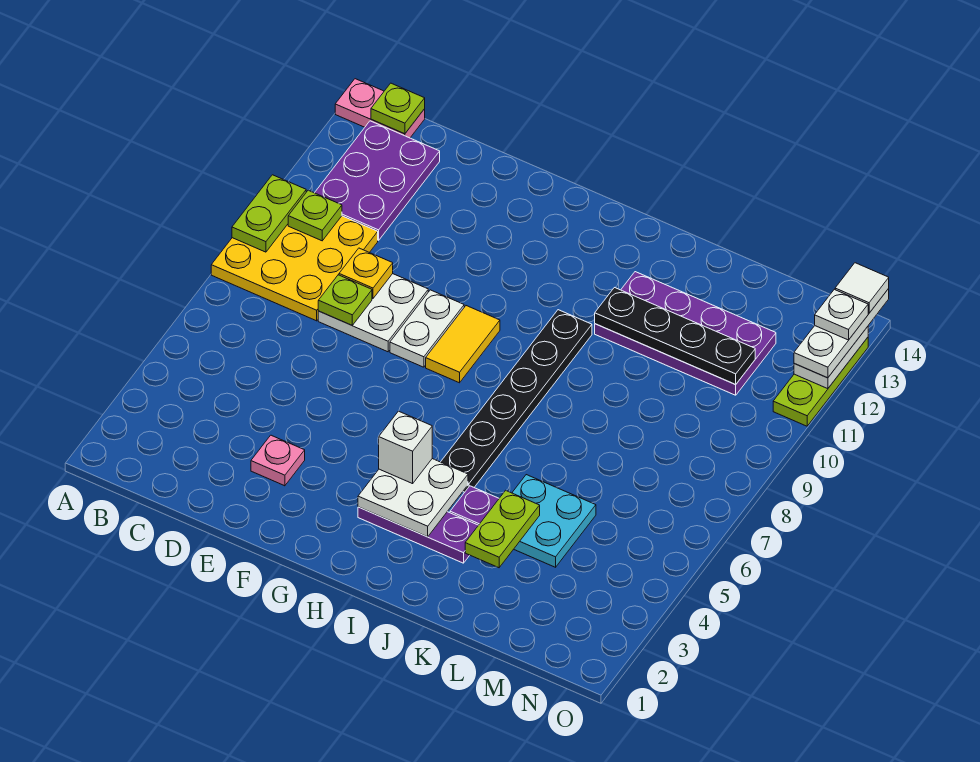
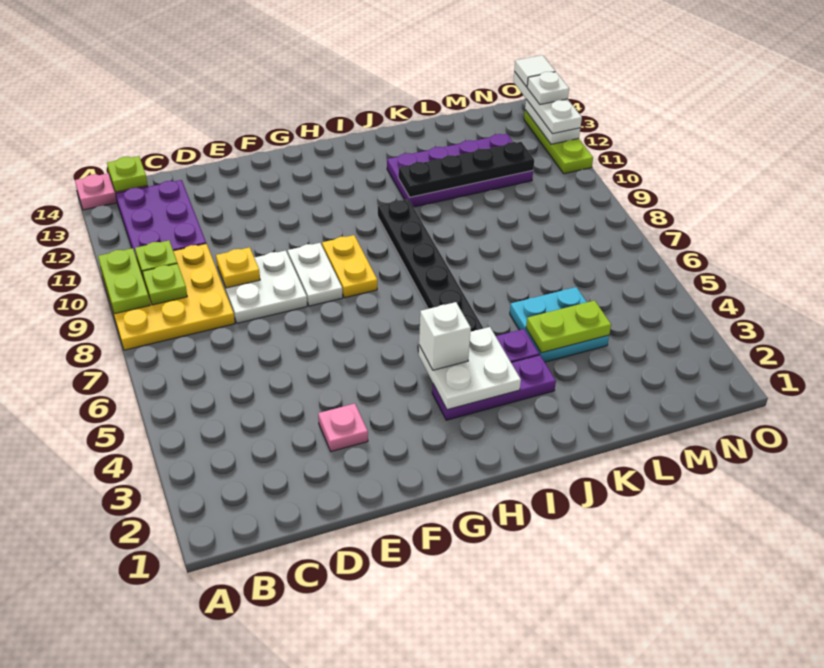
lime plate D8 level 2 -> lime plate B9 level 2
yellow tile G8:G9 level 1 -> yellow plate G8:G9 level 1
lime plate K3:K4 level 2 -> lime plate K4:L4 level 2

